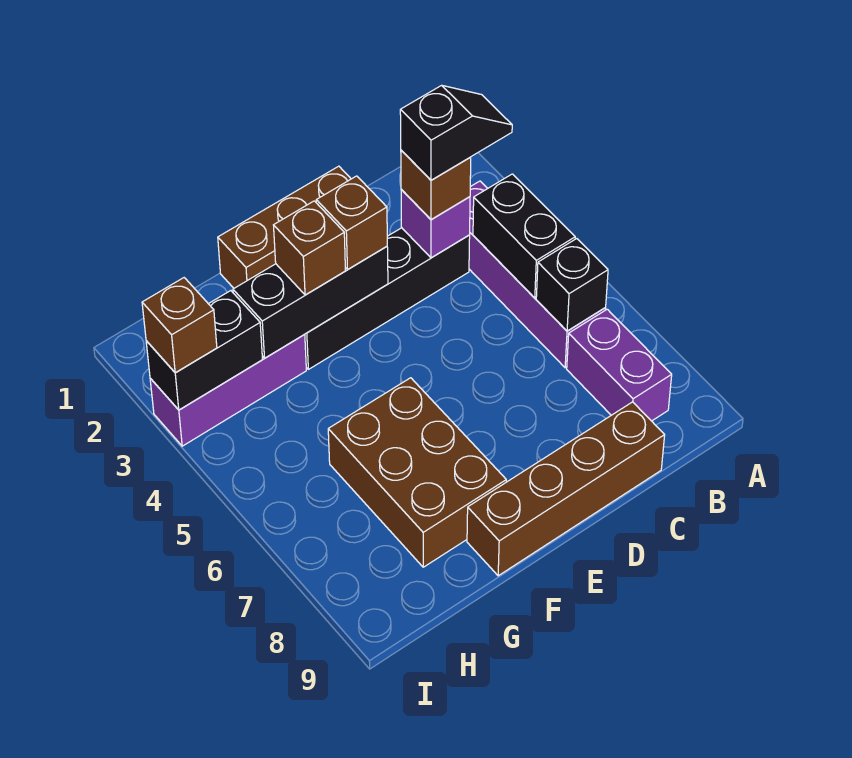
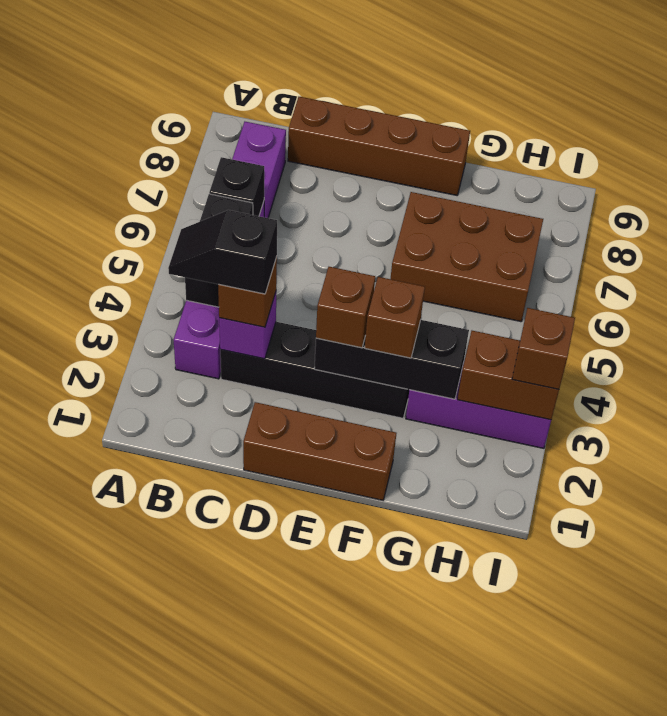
brown brick F6:G8 level 1 -> brown brick F6:H7 level 1
black brick H3:I3 level 2 -> brown brick H3:I3 level 2

